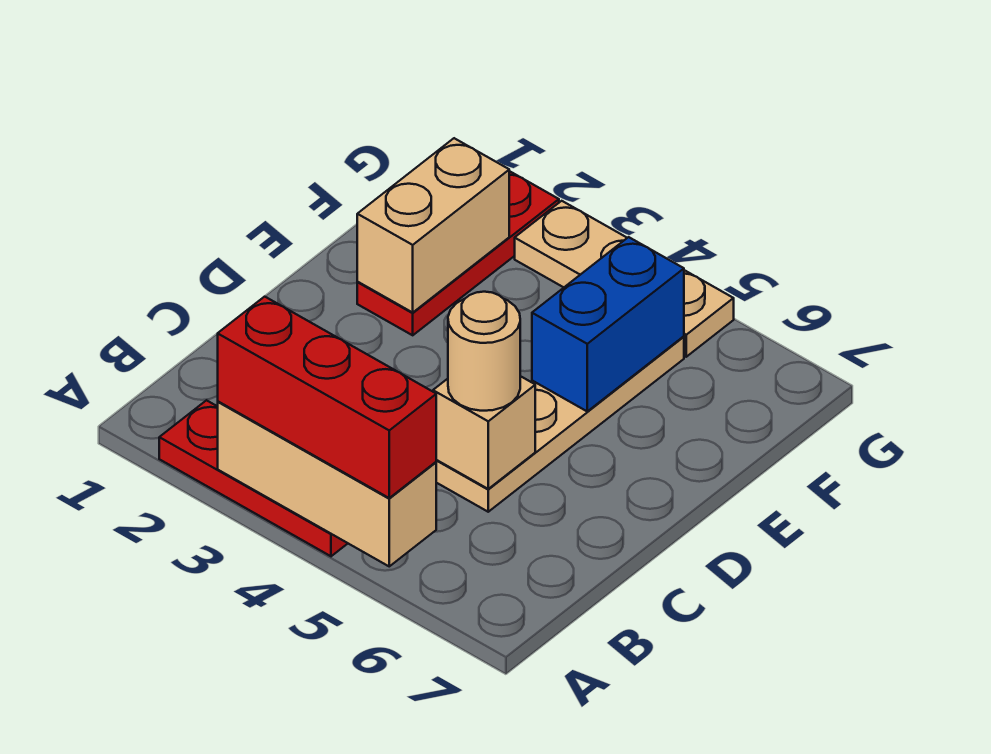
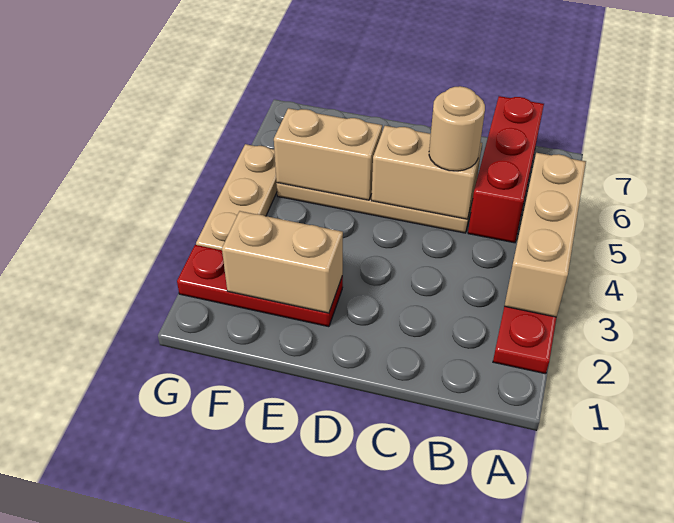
red brick A3:A5 level 3 -> red brick B5:B7 level 1
tan brick C5 level 2 -> tan brick C5:D5 level 2
blue brick E5:F5 level 2 -> tan brick E5:F5 level 2

